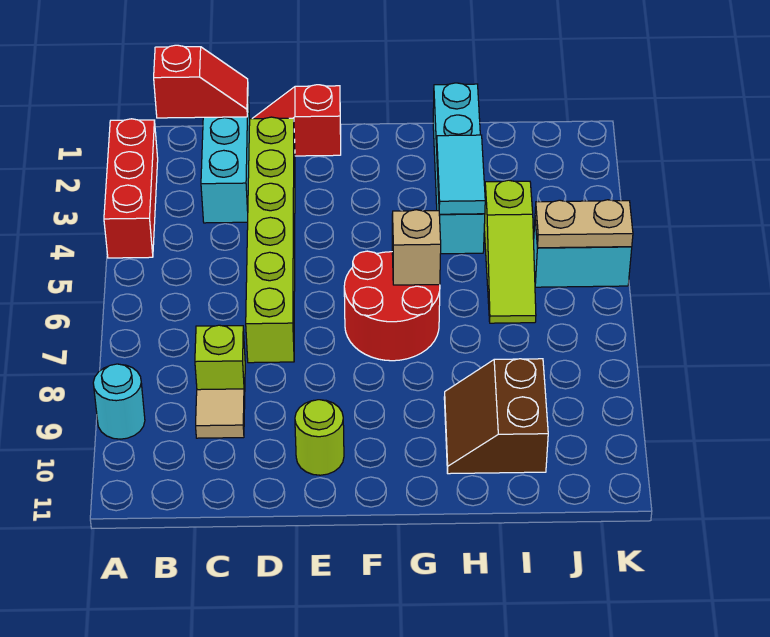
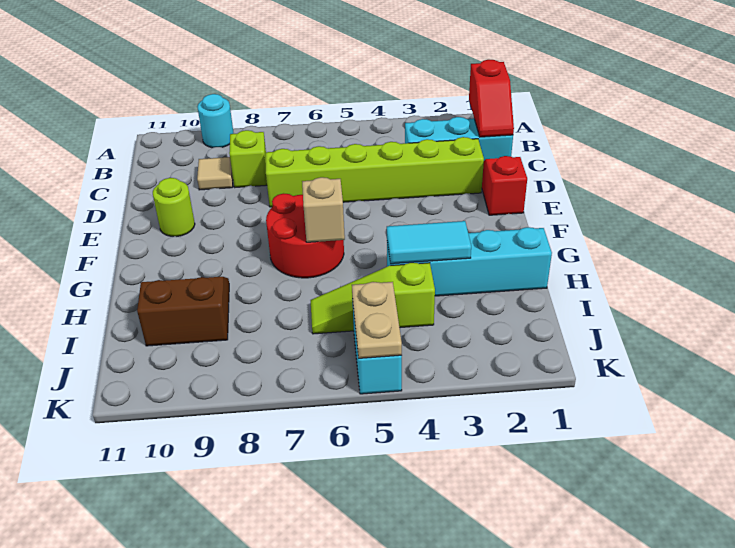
red brick A2:A4 level 1 -> none

